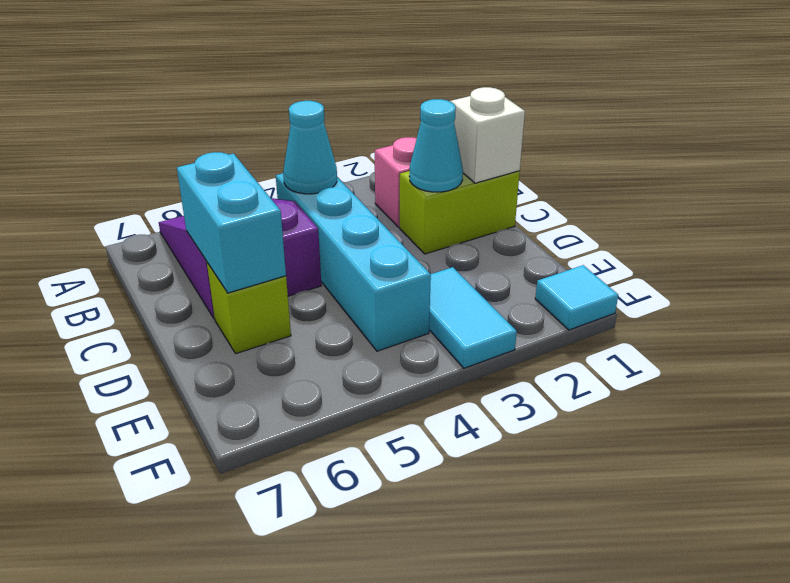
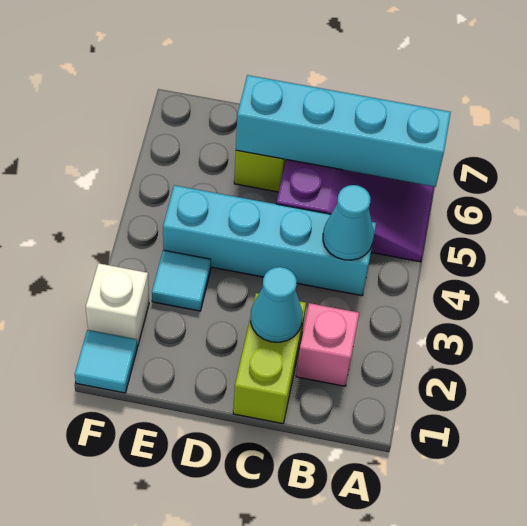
white brick C1 level 2 -> white brick F2 level 1
cyan brick C6:D6 level 2 -> cyan brick A6:D6 level 2
cyan tile E3:F3 level 1 -> cyan tile E3 level 1

